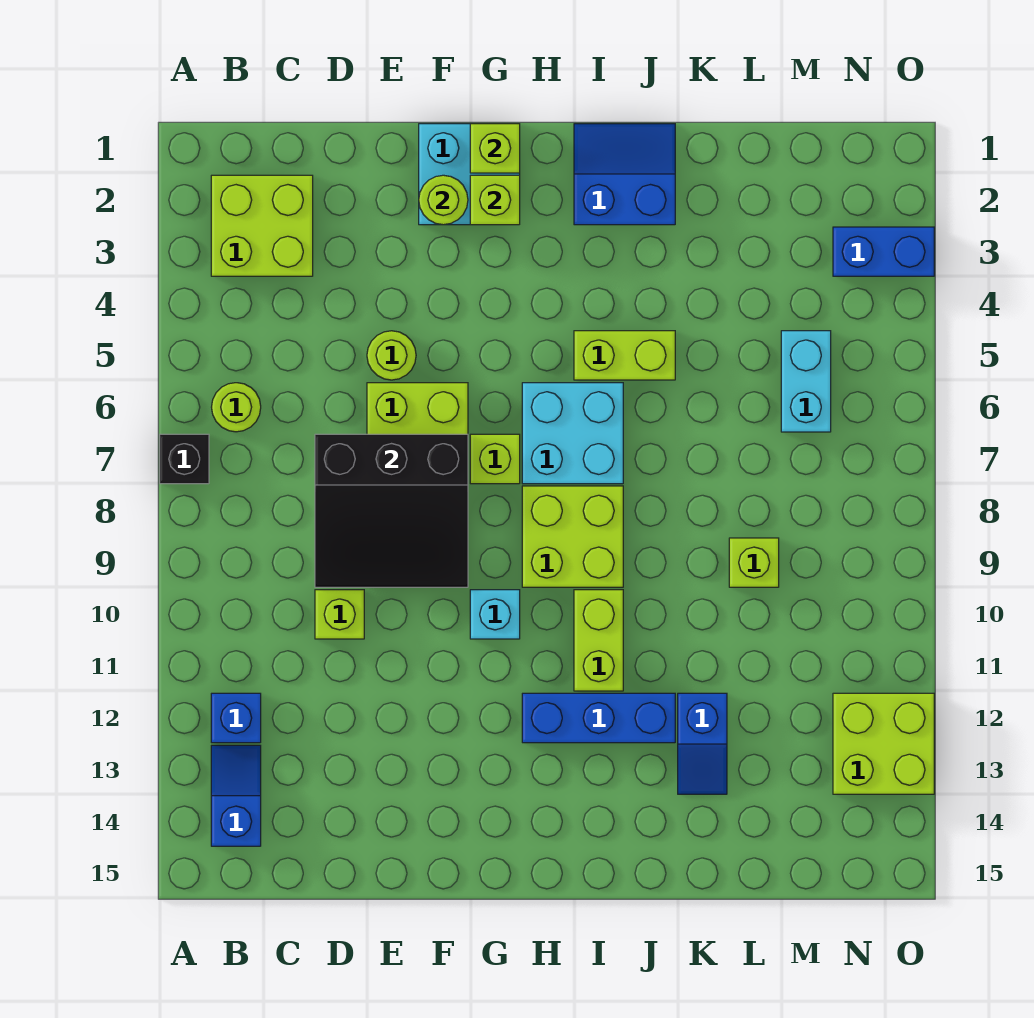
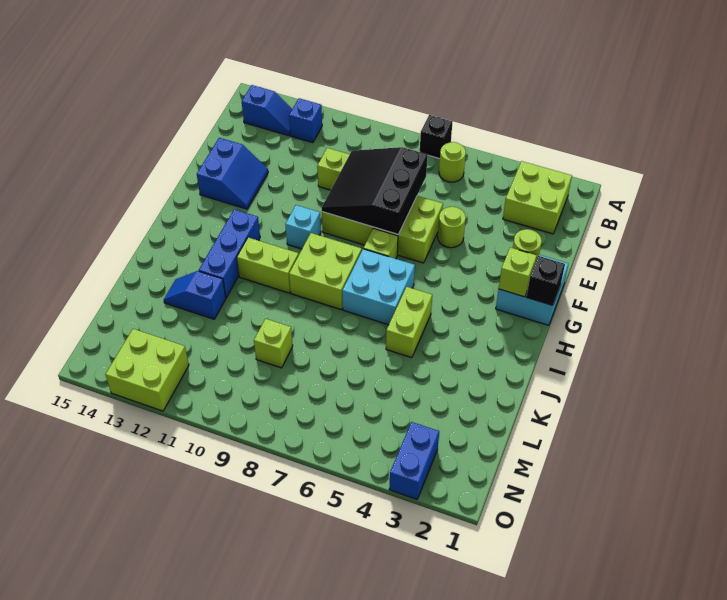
lime brick G1 level 2 -> black brick G1 level 2
blue slope I1:J2 level 1 top 2 -> blue slope E13:F14 level 1 top 14
cyan brick M5:M6 level 1 -> none

